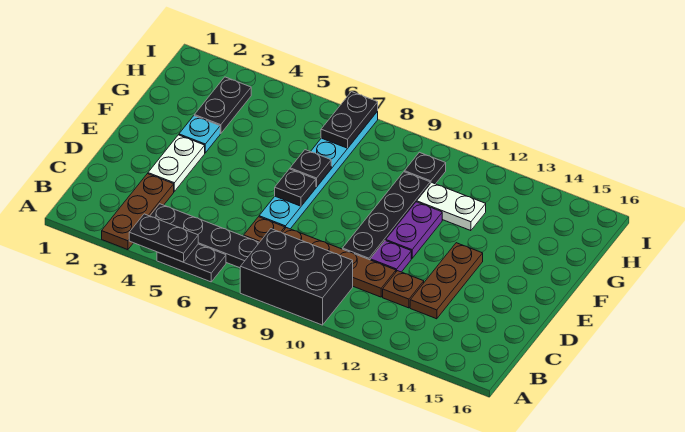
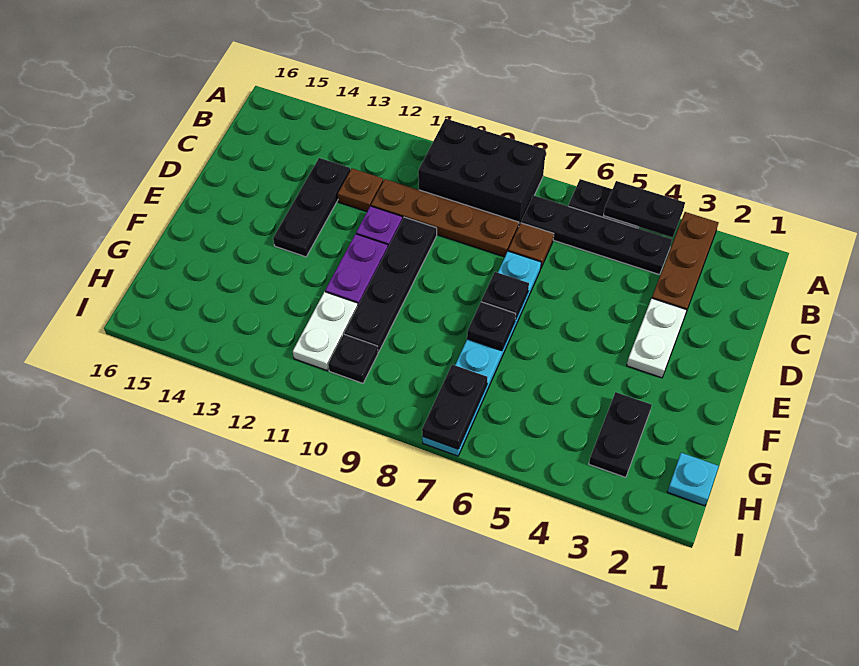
brown plate C13:E13 level 1 -> black plate C13:E13 level 1
cyan plate F3 level 1 -> cyan plate H1 level 1
white plate G11:G12 level 1 -> white plate G11:H11 level 1

